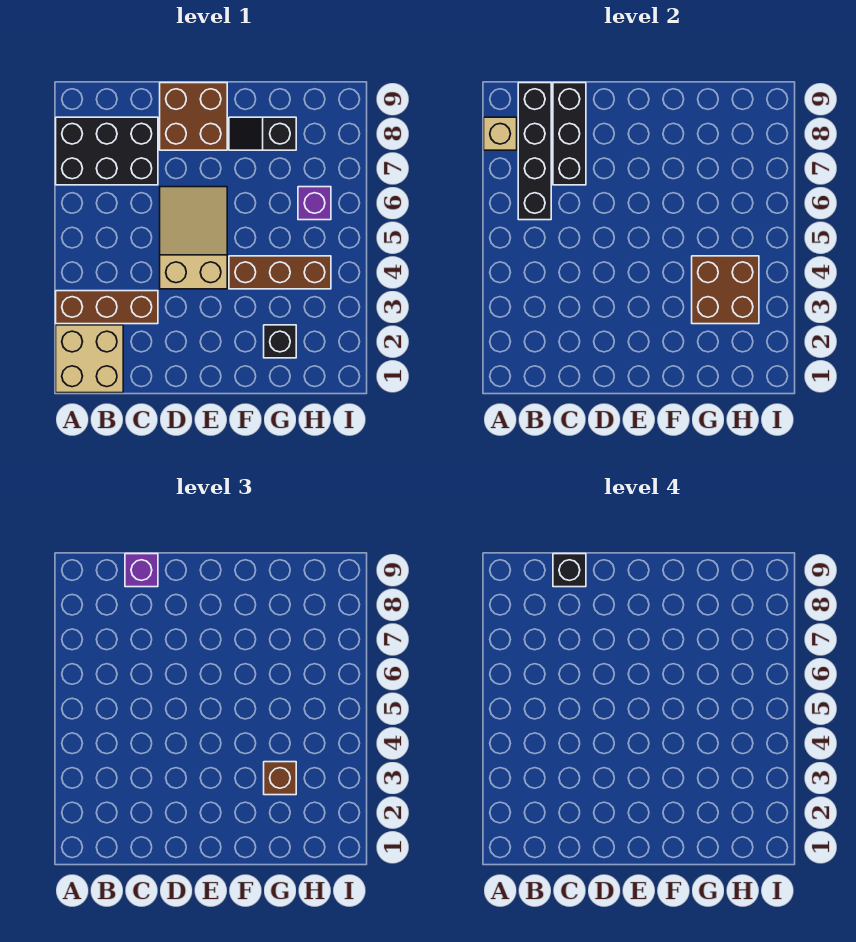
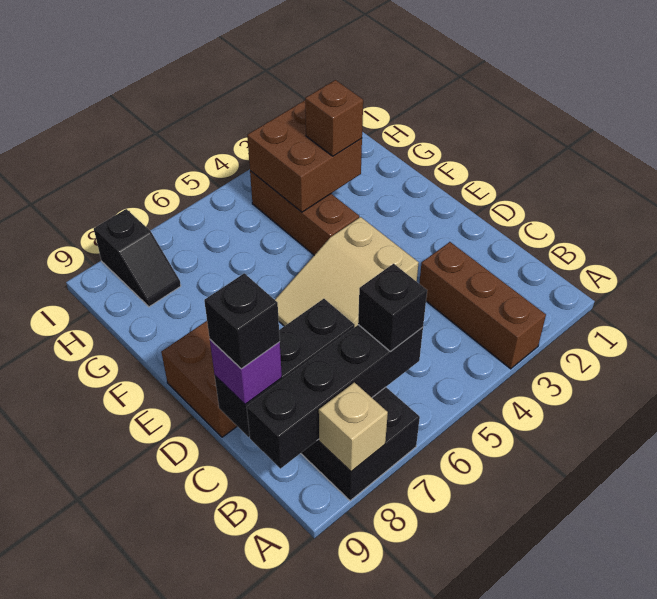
tan brick A1:B2 level 1 -> none
black slope F8:G8 level 1 top G -> black slope H8:I8 level 1 top I
black brick G2 level 1 -> black brick B6 level 3
purple brick H6 level 1 -> none

